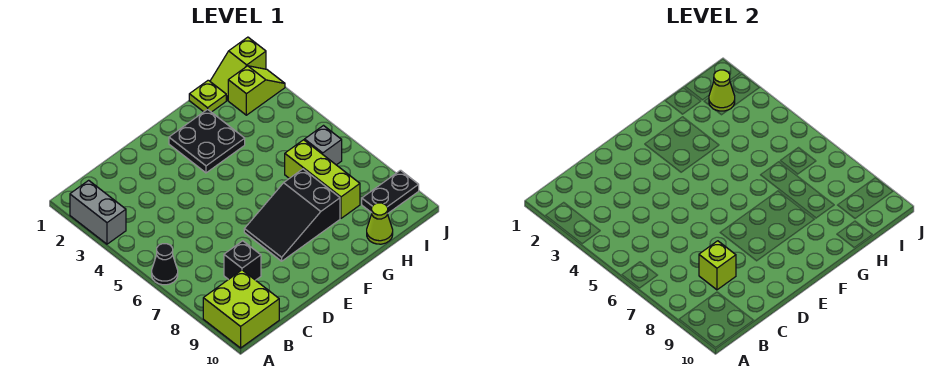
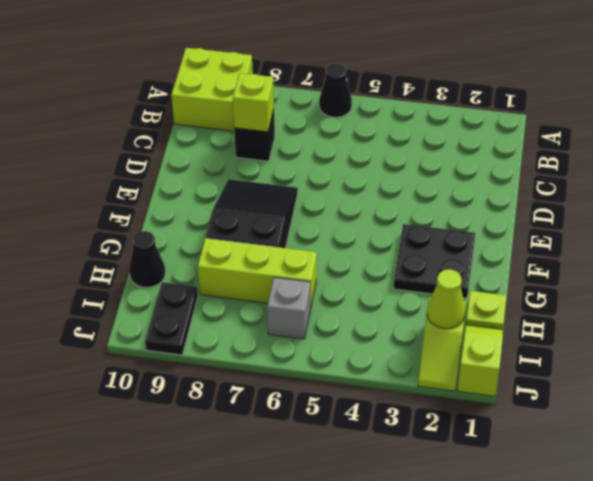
grey brick A2:A3 level 1 -> none
lime cone H10 level 1 -> black cone H10 level 1

